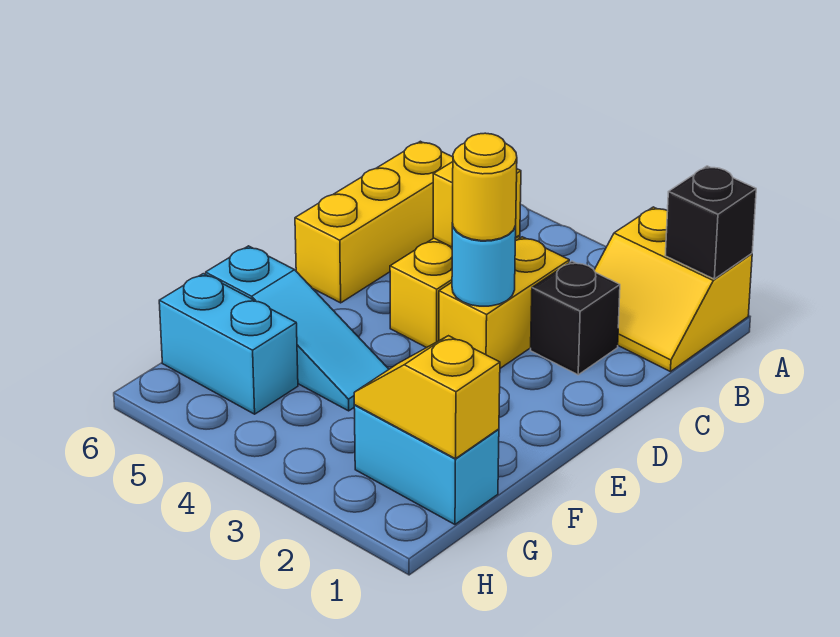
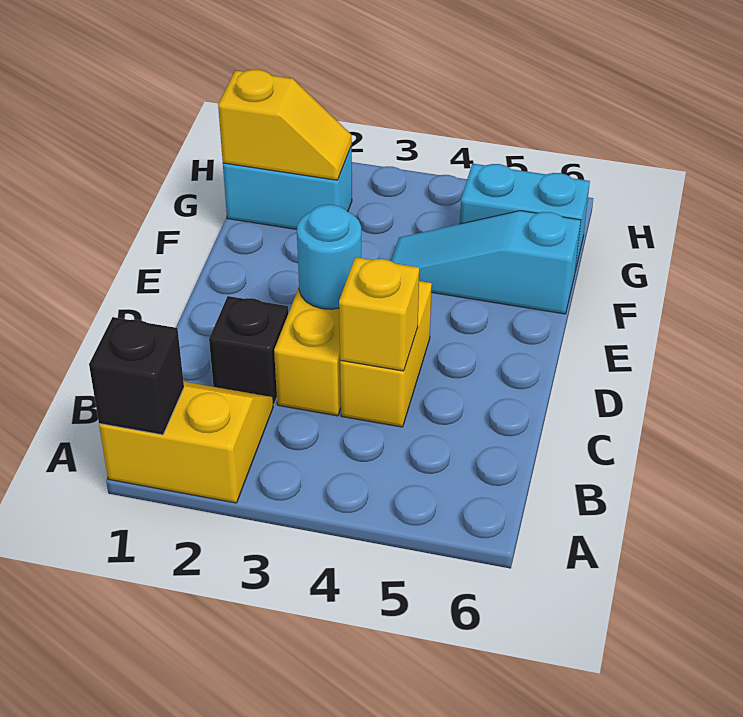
yellow brick B6:D6 level 1 -> none
yellow round brick D3 level 3 -> none

